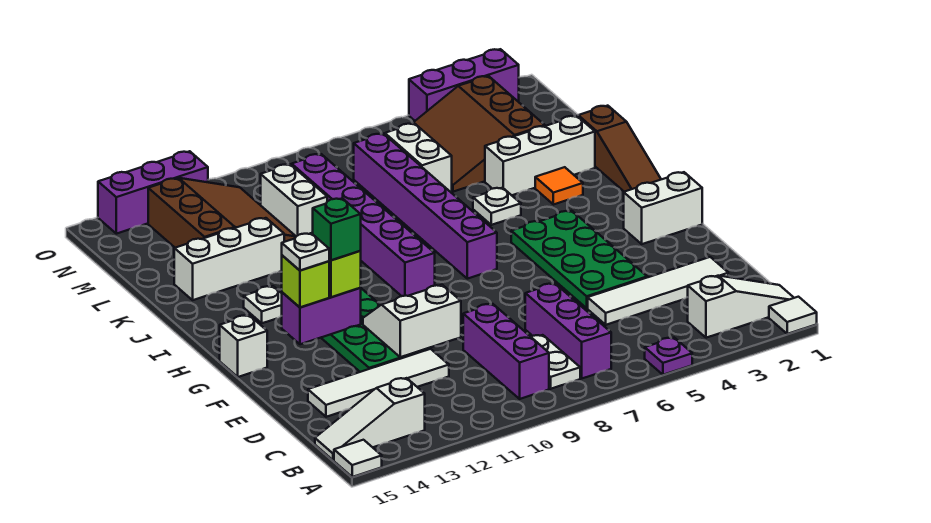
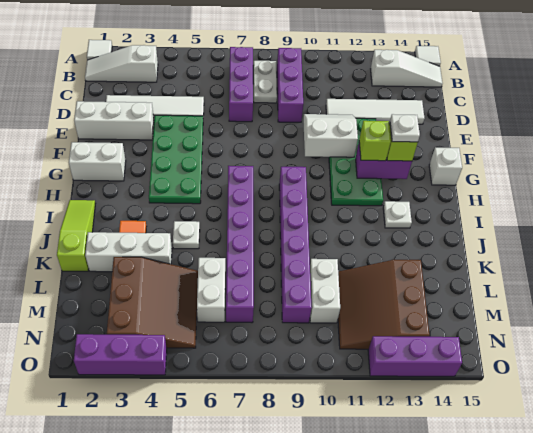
purple plate A5 level 1 -> none
white slope E10:F11 level 2 top E -> white slope E10:F11 level 2 top F
green brick G12 level 4 -> none
brown slope I1:K1 level 1 top K -> lime slope I1:K1 level 1 top K
white brick K12:K14 level 1 -> white brick E1:E3 level 1

